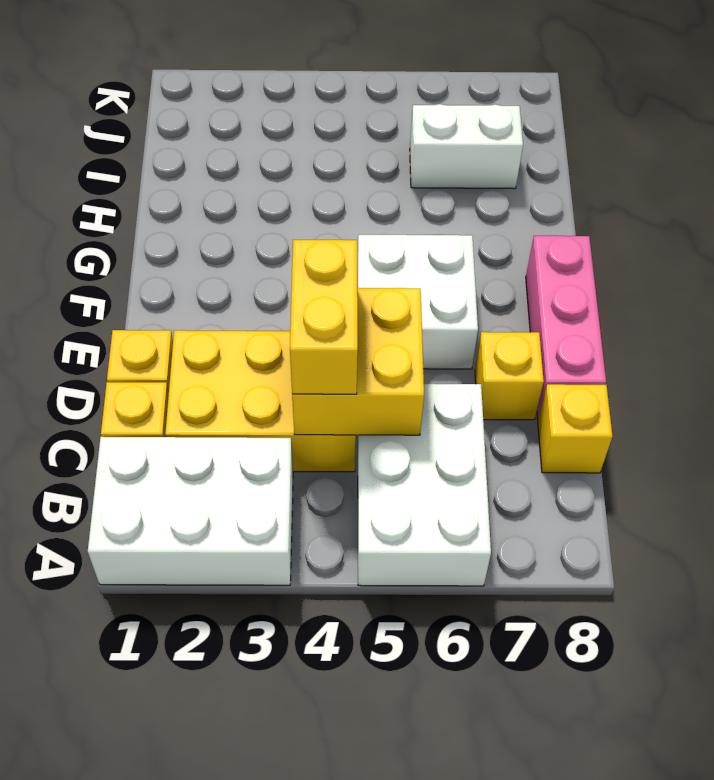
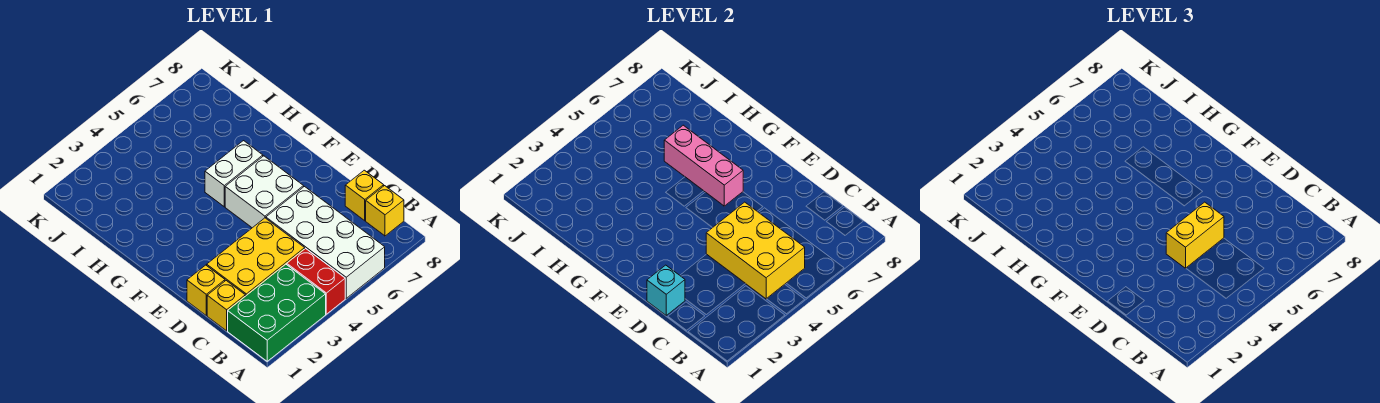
white brick A1:B3 level 1 -> green brick A1:B3 level 1
none -> red brick A4:B4 level 1
white brick A5:C6 level 1 -> white brick A5:D6 level 1
yellow brick C4:D5 level 2 -> yellow brick B4:D5 level 2
yellow brick C4:D4 level 3 -> yellow brick D4:D5 level 3
none -> cyan brick D1 level 2
yellow brick D7 level 1 -> yellow brick B8 level 1
pink brick D8:F8 level 1 -> pink brick F6:H6 level 2
white brick I6:I7 level 1 -> white brick G5:G6 level 1

